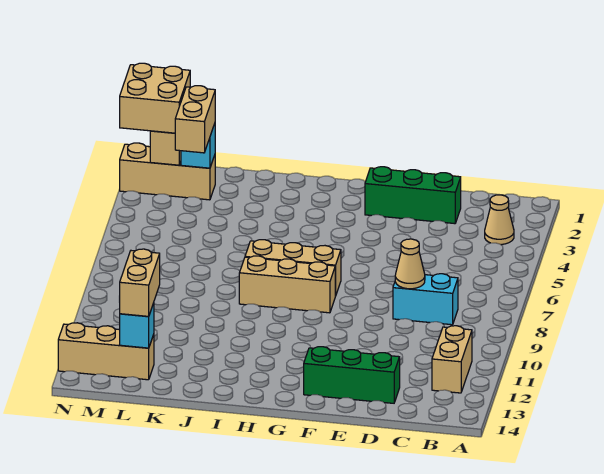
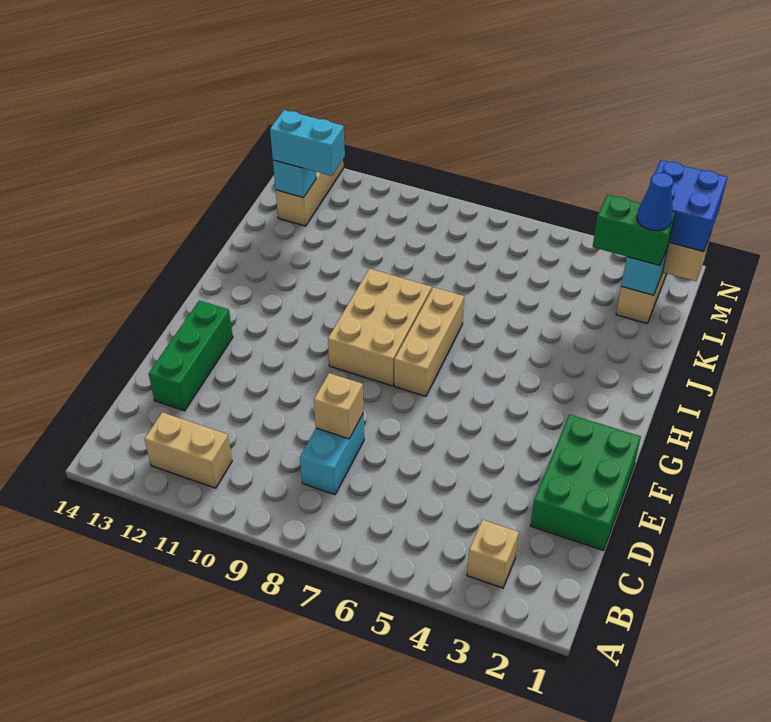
tan cone B3 level 1 -> tan brick B3 level 1
green brick D2:F2 level 1 -> green brick D1:F2 level 1
tan cone D8 level 2 -> tan brick D8 level 2
tan brick G8:I8 level 1 -> tan brick G8:I9 level 1
tan brick L2:L3 level 3 -> green brick L2:L3 level 3
none -> blue cone L2 level 4
tan brick L12:L13 level 3 -> cyan brick L12:L13 level 3
tan brick M1:N2 level 3 -> blue brick M1:N2 level 3

